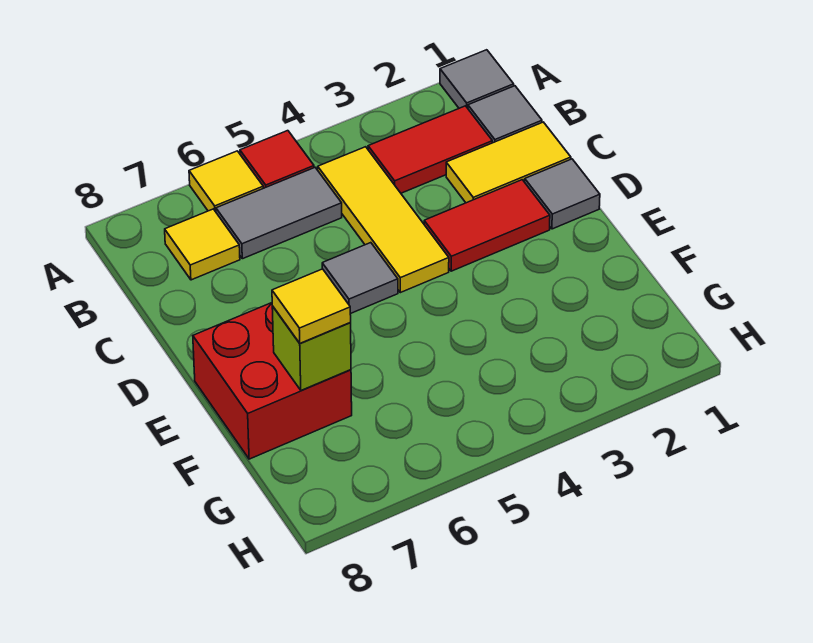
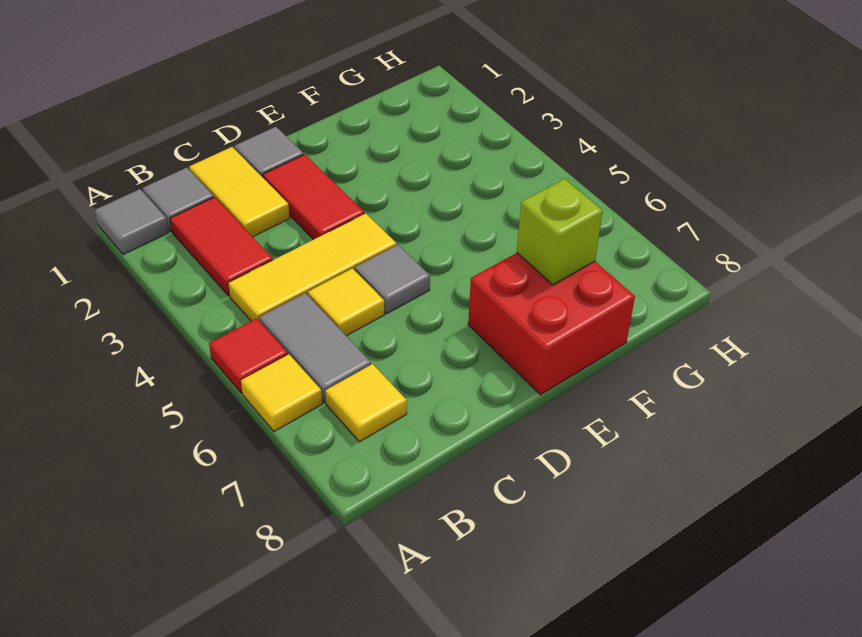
yellow tile F7 level 3 -> yellow tile C5 level 1

